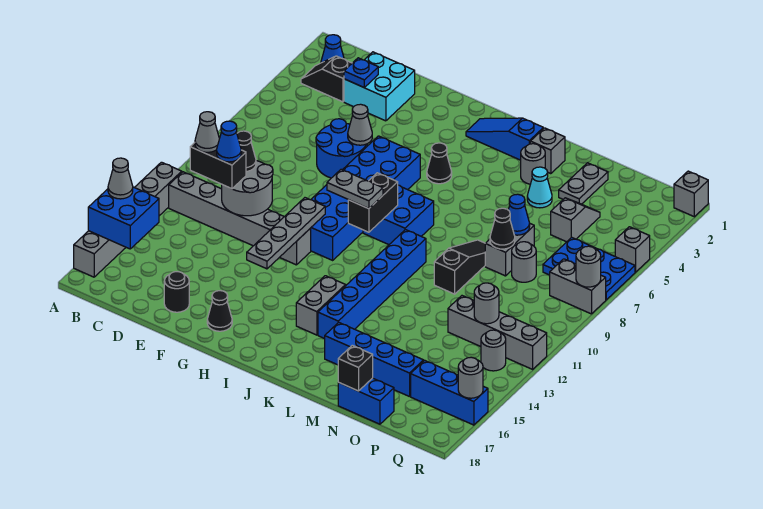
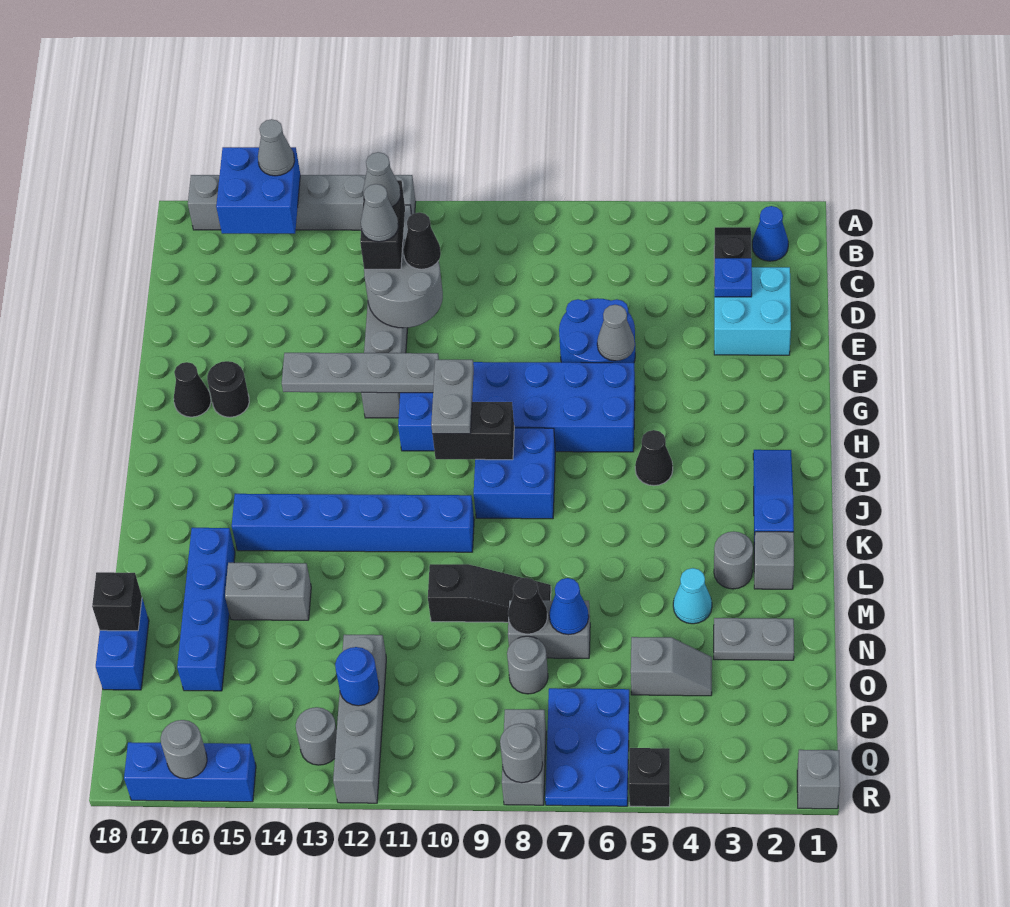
blue cone D12 level 4 -> grey cone D12 level 4
black round brick E17 level 1 -> black round brick G16 level 1
grey brick J14:J15 level 1 -> grey brick M14:M15 level 1
grey round brick P12 level 2 -> blue round brick P12 level 2
blue brick P16:R16 level 1 -> blue brick R15:R17 level 1
grey brick R5 level 1 -> black brick R5 level 1

